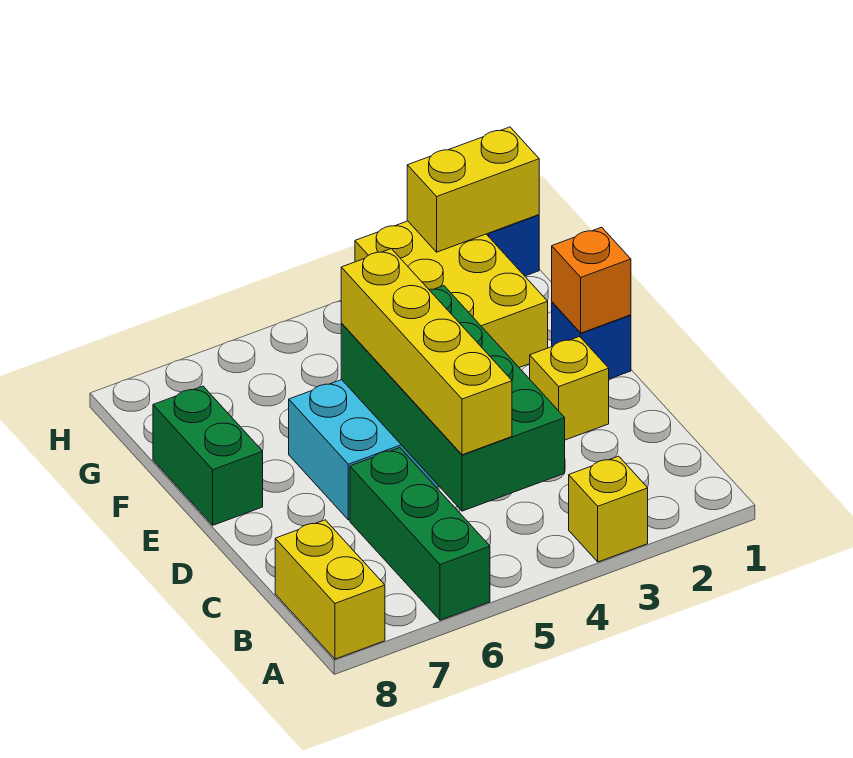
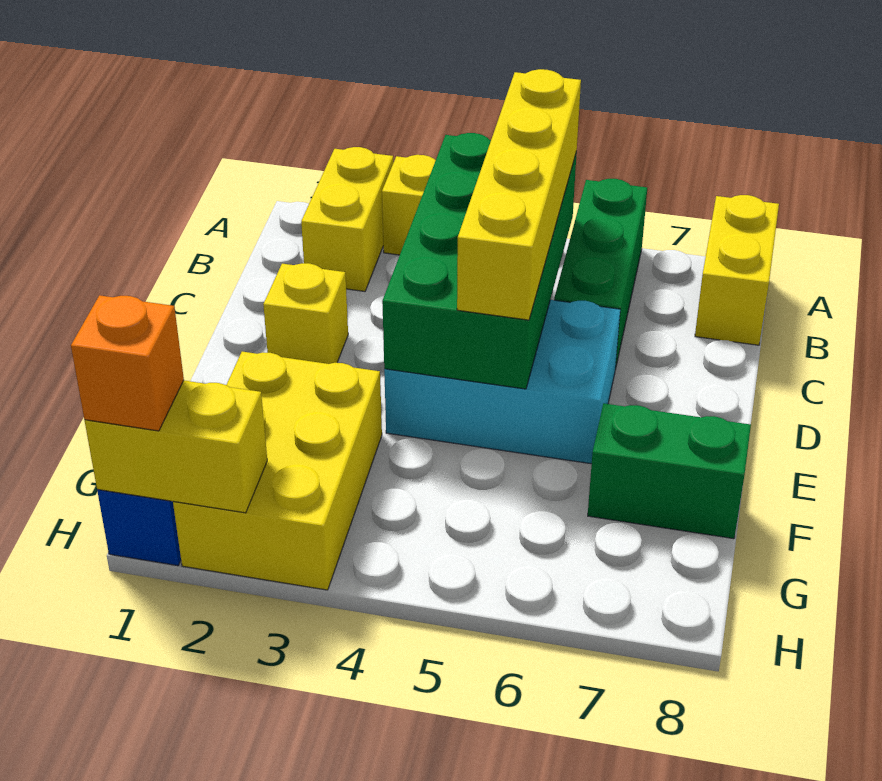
none -> yellow brick A2:B2 level 1
blue brick E1 level 1 -> none
orange brick E1 level 2 -> orange brick H1 level 3
green brick E8:F8 level 1 -> green brick F7:F8 level 1

